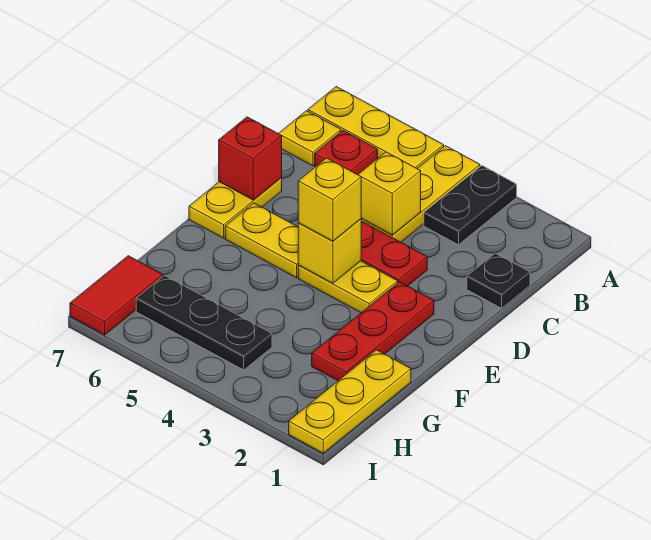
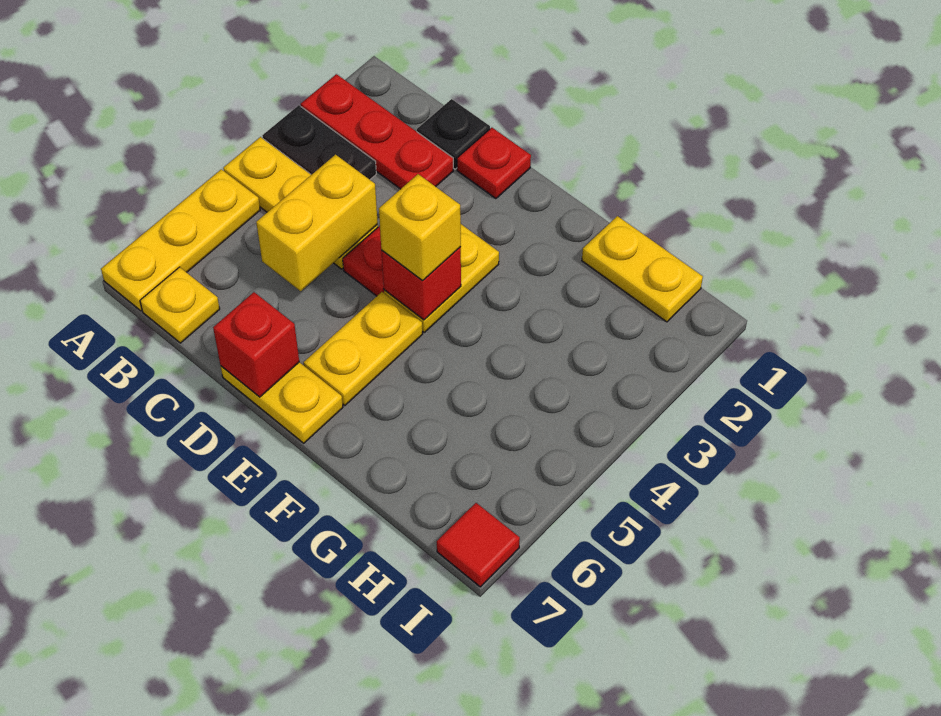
red plate B6 level 1 -> red plate D1 level 1
yellow brick C4 level 2 -> yellow brick C4:C5 level 2
red plate E2:G2 level 1 -> red plate A2:C2 level 1
yellow brick E4 level 2 -> red brick E4 level 2
yellow plate G1:I1 level 1 -> yellow plate G1:H1 level 1
black plate H4:H6 level 1 -> none
red tile H7:I7 level 1 -> red tile I7 level 1

